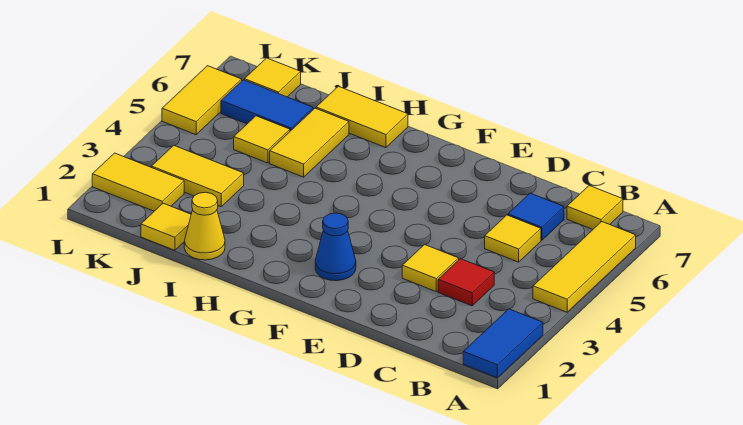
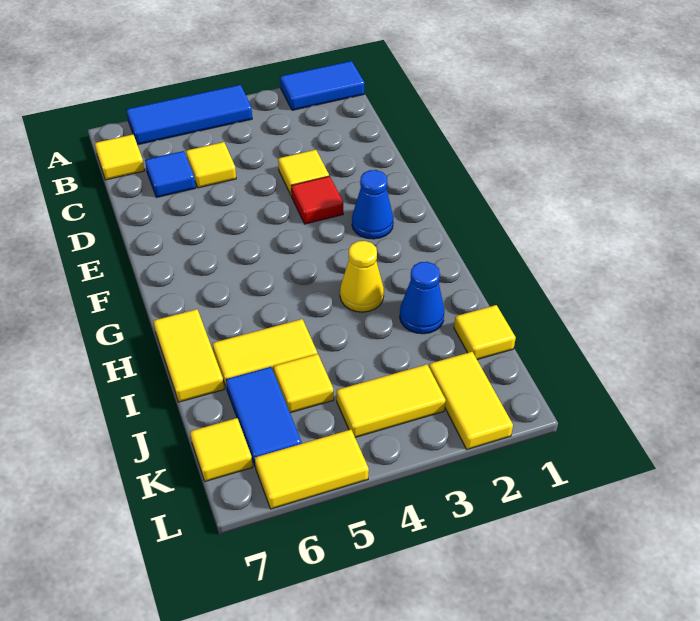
yellow tile A4:A6 level 1 -> blue tile A4:A6 level 1
red tile C3 level 1 -> red tile E3 level 1
yellow cone I1 level 1 -> yellow cone H3 level 1
none -> blue cone I2 level 1
yellow tile J3:K3 level 1 -> yellow tile K3:K4 level 1

